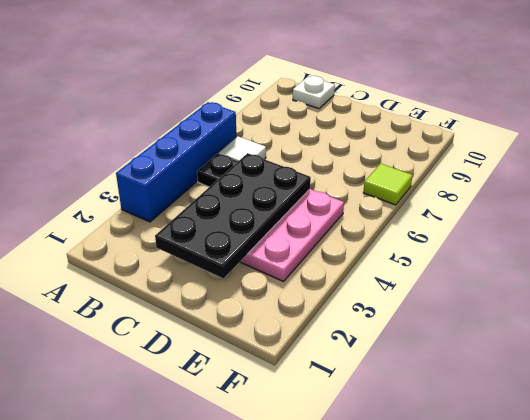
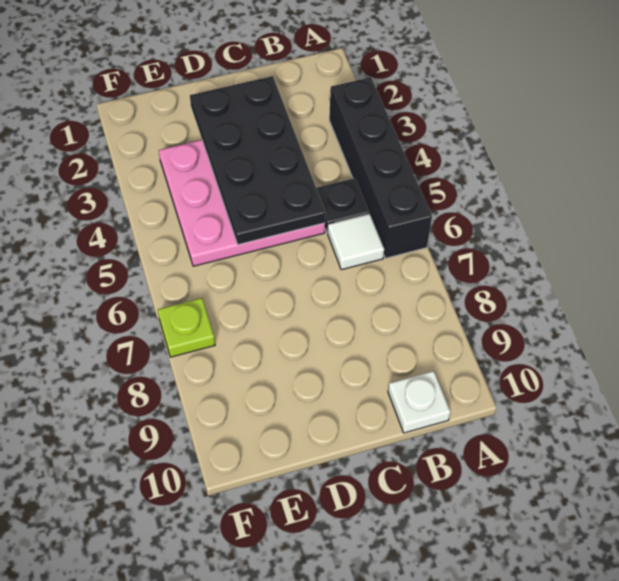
blue brick A3:A6 level 1 -> black brick A3:A6 level 1
lime tile F7 level 1 -> lime plate F7 level 1

